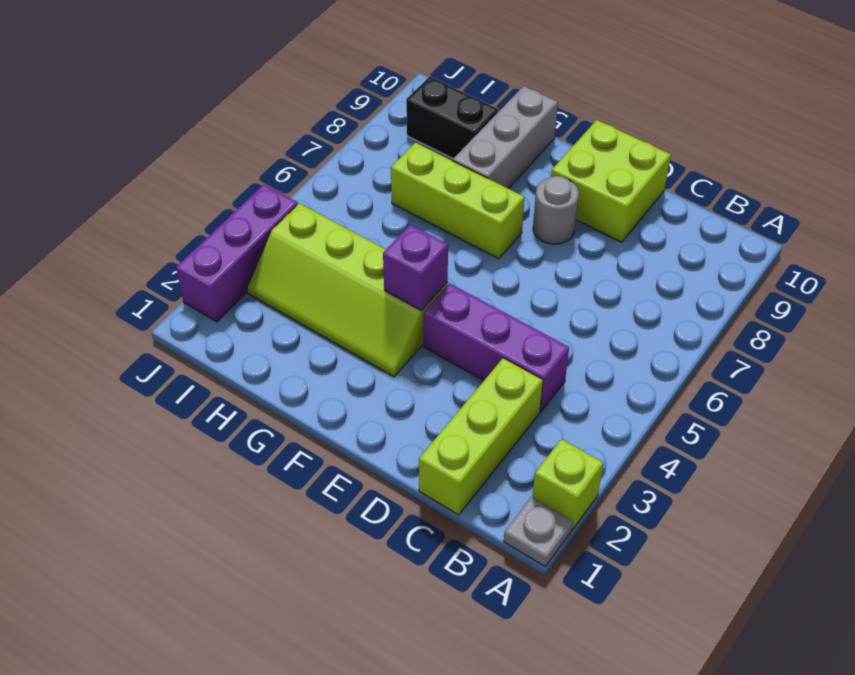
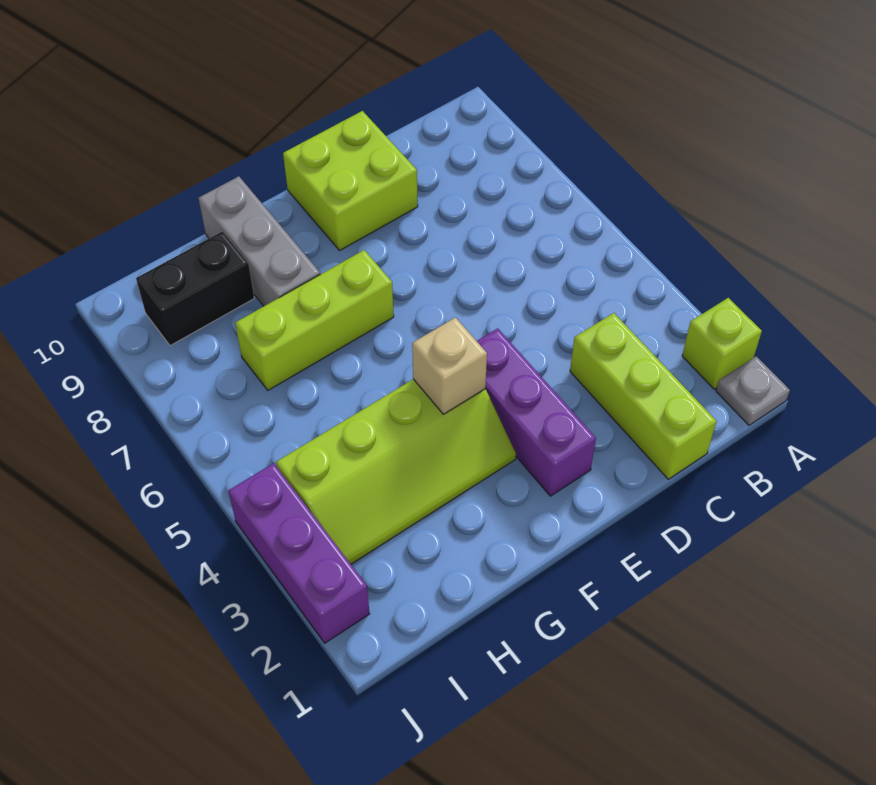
purple brick C4:E4 level 1 -> purple brick E2:E4 level 1
grey round brick E8 level 1 -> none
purple brick F4 level 2 -> tan brick F4 level 2

